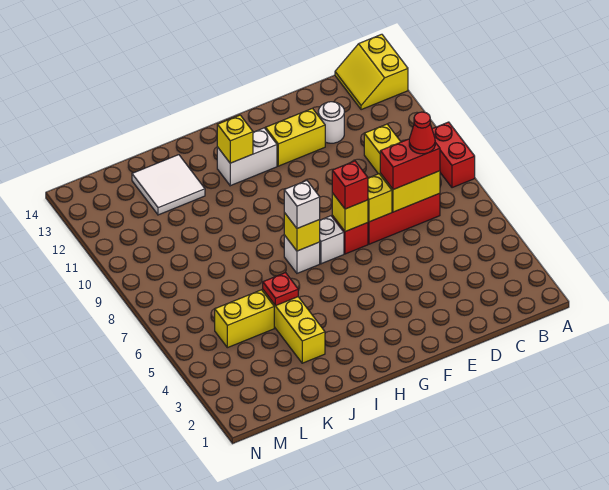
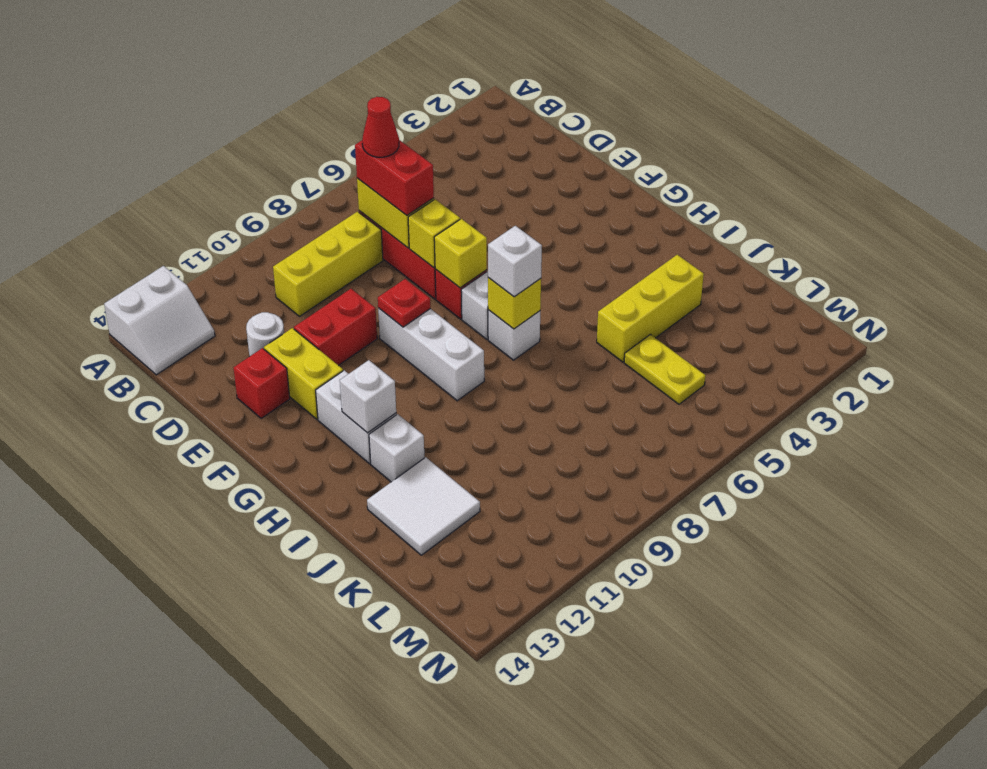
red brick A8:A9 level 1 -> red brick E10:E11 level 1
yellow slope A13:B14 level 1 top A -> white slope A13:B14 level 1 top A
red brick F7 level 3 -> red brick E13 level 1
none -> white brick F9:H9 level 1
yellow brick H12 level 2 -> white brick H12 level 2
none -> white brick I12 level 1
red plate J5 level 2 -> red plate F9 level 2
yellow brick K5:L5 level 1 -> yellow plate K5:L5 level 1

